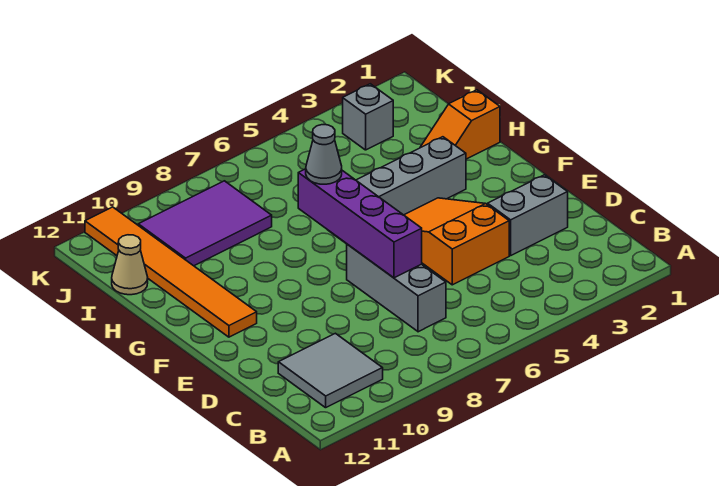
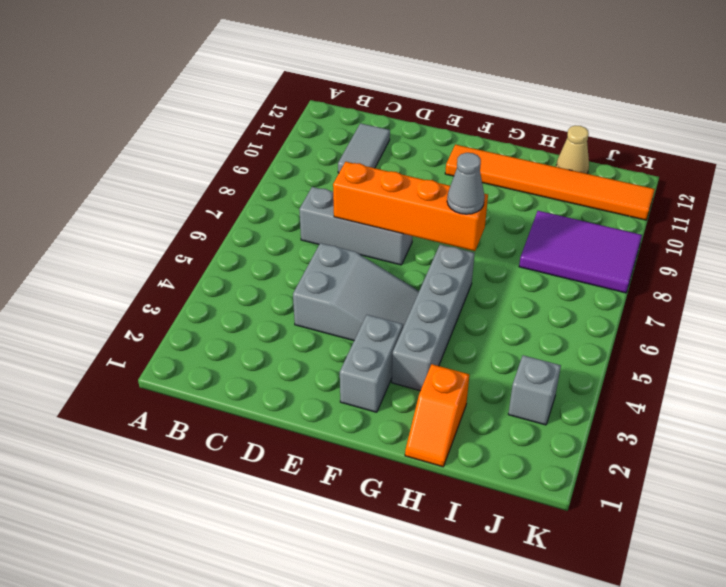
grey tile B10:C11 level 1 -> grey tile C10:C11 level 1
grey brick D2:D3 level 1 -> grey brick F2:F3 level 1
orange slope D4:F5 level 1 top D -> grey slope D4:F5 level 1 top D
purple brick D7:G7 level 2 -> orange brick D7:G7 level 2
orange slope H1:H2 level 1 top 1 -> orange slope H1:H2 level 1 top 2
purple tile I8:J10 level 1 -> purple tile I8:K9 level 1

